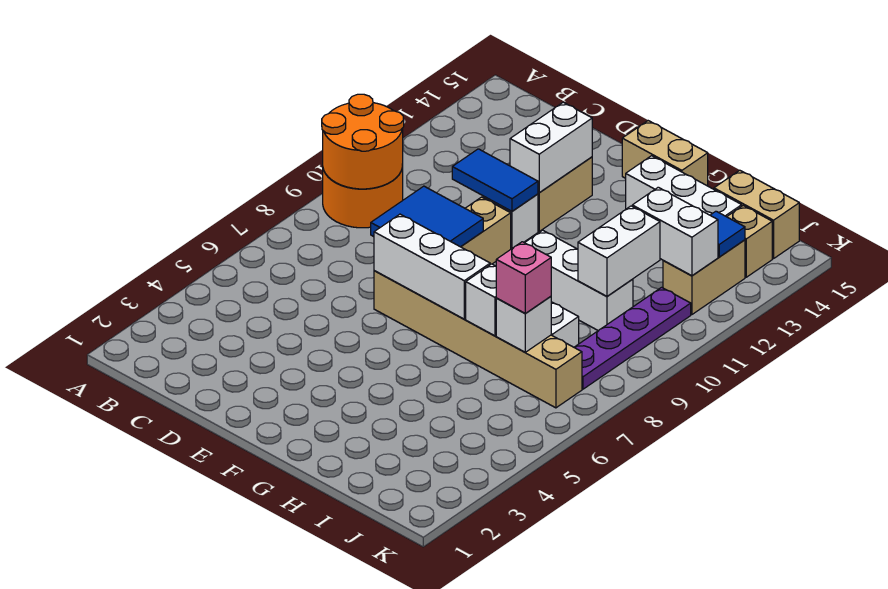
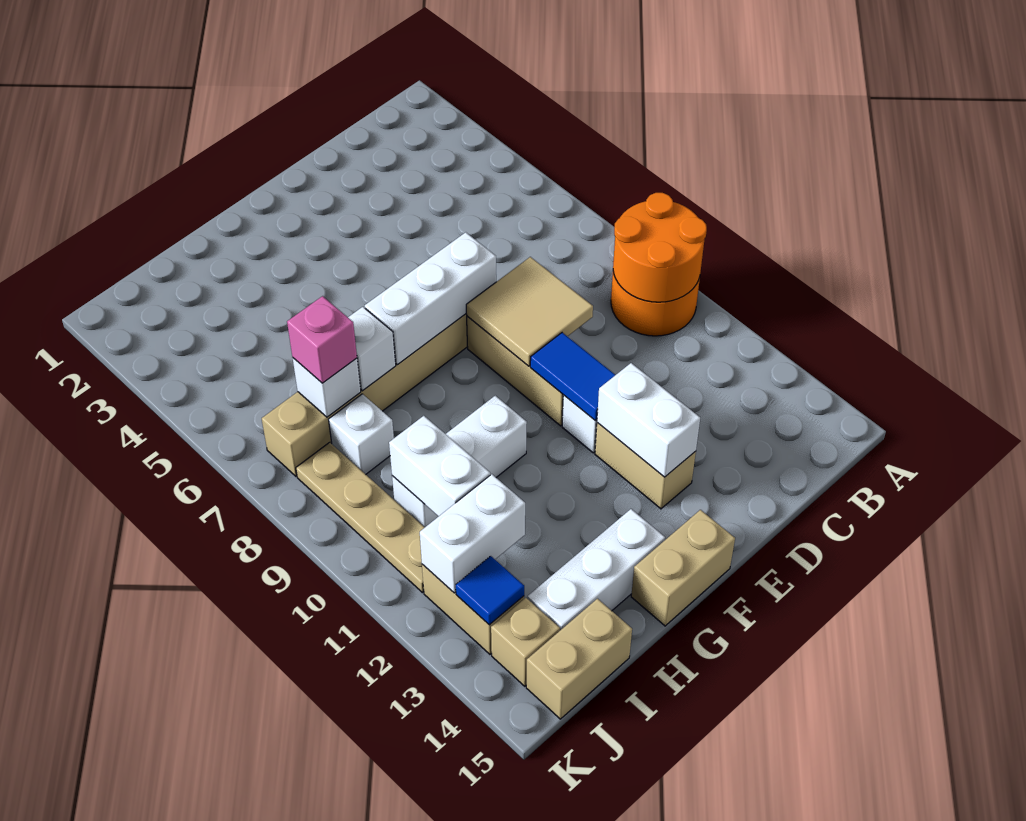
blue tile D8:E9 level 2 -> tan tile D8:E9 level 2
blue tile D11:E11 level 2 -> blue tile E10:E11 level 2
purple plate J8:J11 level 1 -> tan plate J8:J11 level 1

